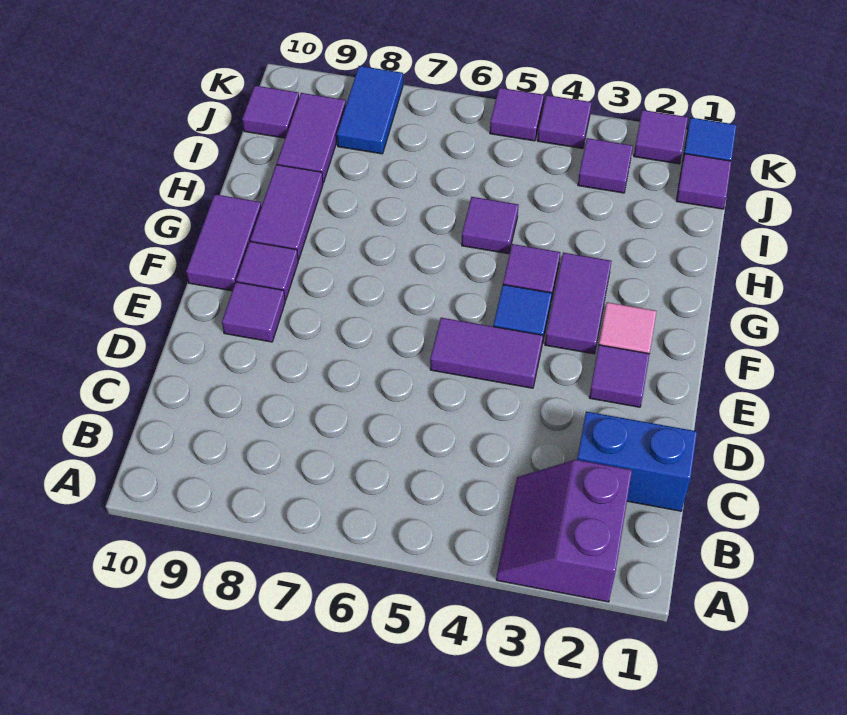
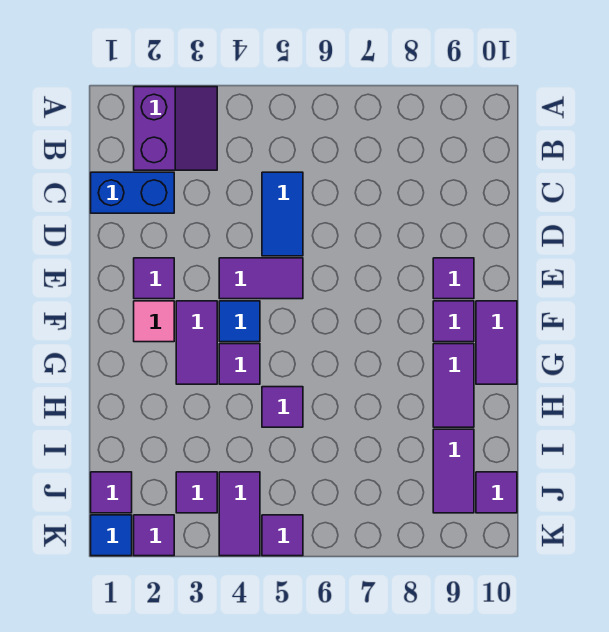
blue tile J8:K8 level 1 -> blue tile C5:D5 level 1
purple tile K4 level 1 -> purple tile J4:K4 level 1

